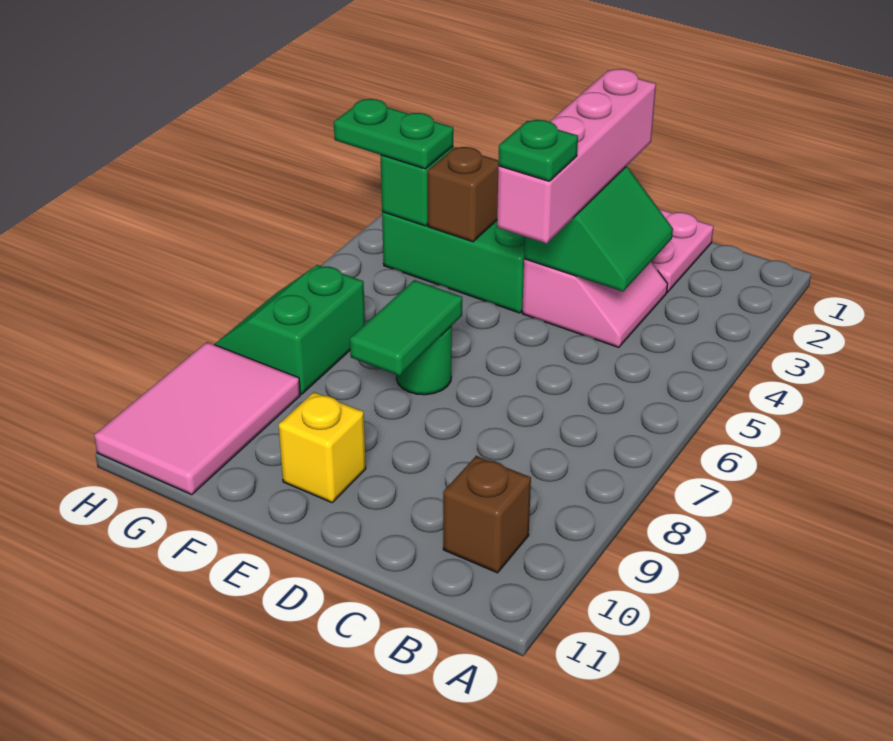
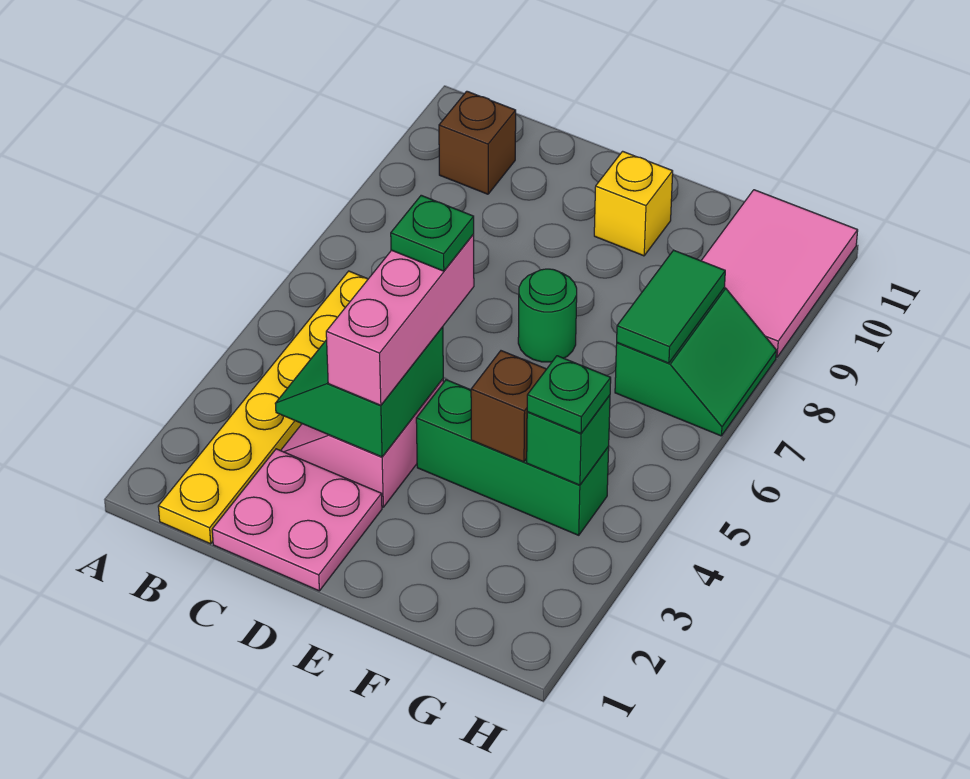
none -> yellow plate B1:B6 level 1
pink brick D2:D5 level 3 -> pink brick D3:D5 level 3
green tile E7:E8 level 2 -> green tile G7:G8 level 2
green plate G4:H4 level 3 -> green plate G4 level 3

